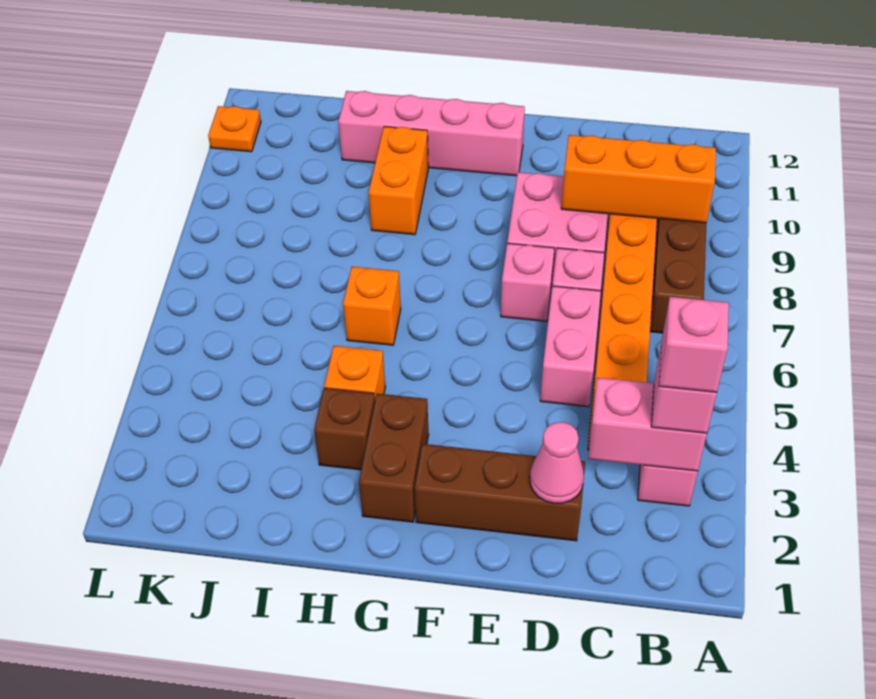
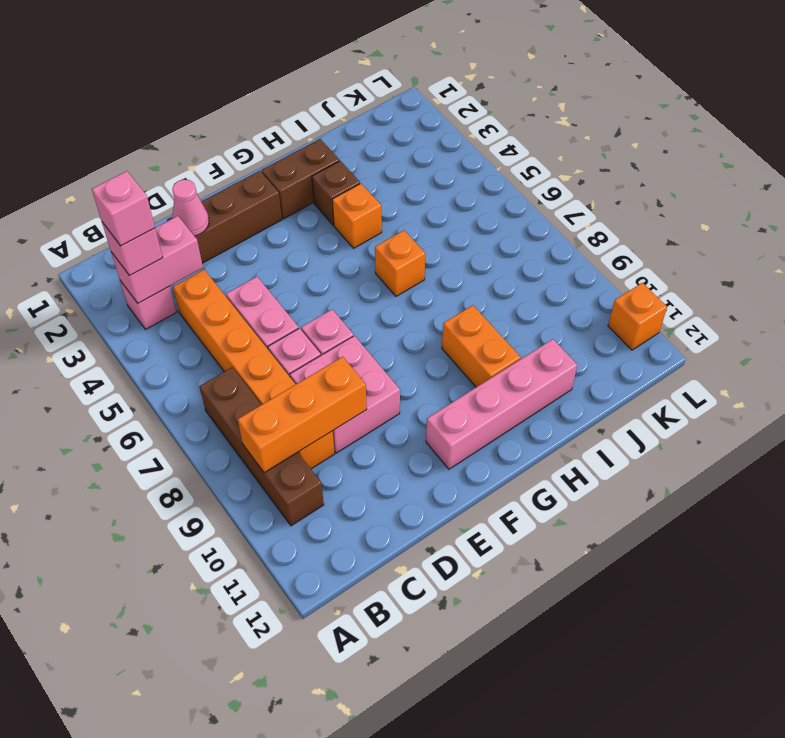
brown brick G2:G3 level 1 -> brown brick G2:H2 level 1
orange plate L11 level 1 -> orange brick L11 level 1

